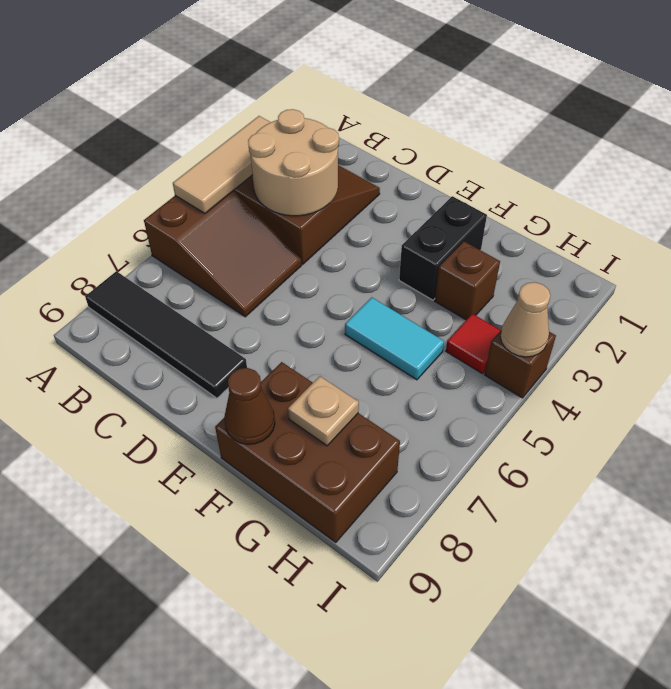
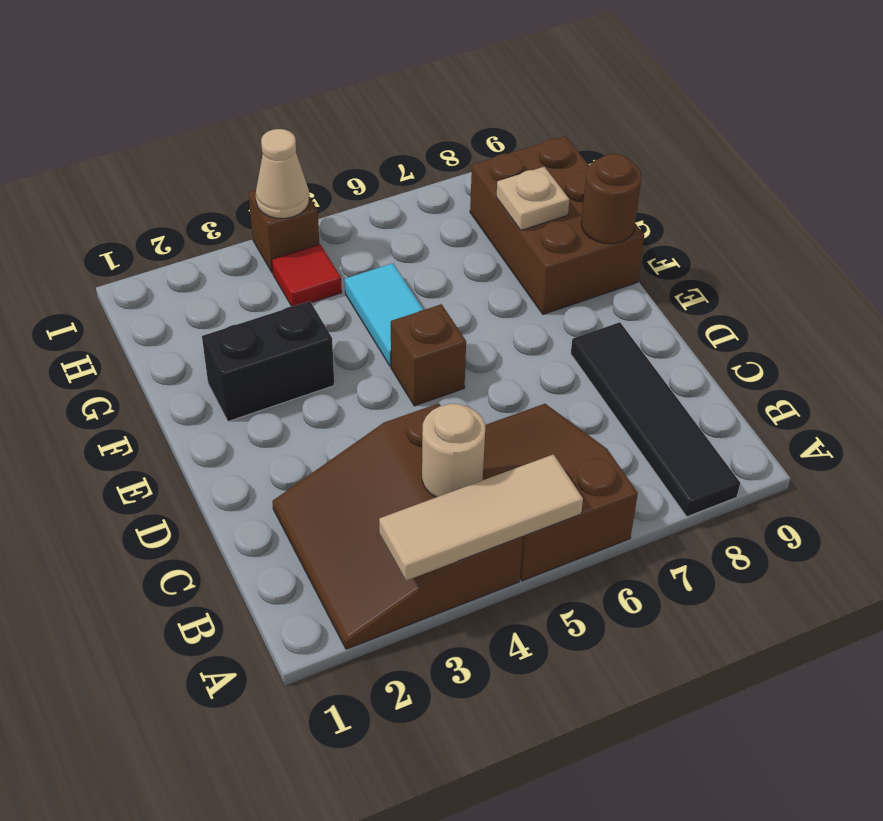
tan round brick B3:C4 level 2 -> tan round brick B4 level 2
brown cone F9 level 2 -> brown round brick F9 level 2
brown brick G3 level 1 -> brown brick E5 level 1

